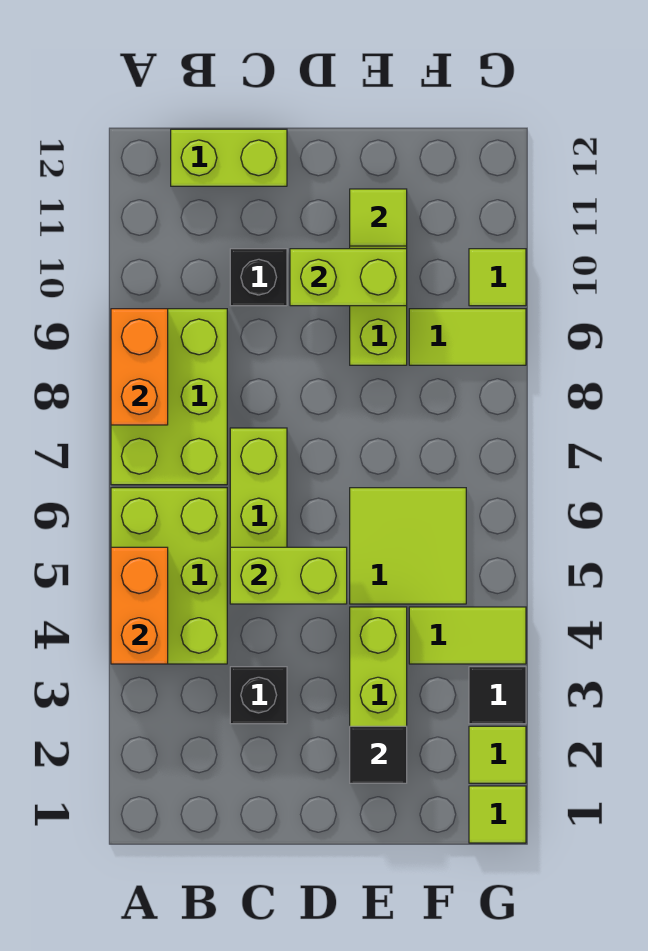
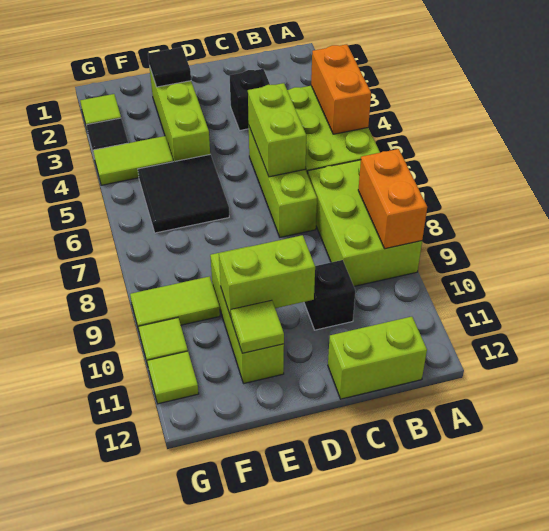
lime brick C5:D5 level 2 -> lime brick C5:C6 level 2
lime tile E5:F6 level 1 -> black tile E5:F6 level 1
lime tile G1 level 1 -> lime tile G11 level 1

